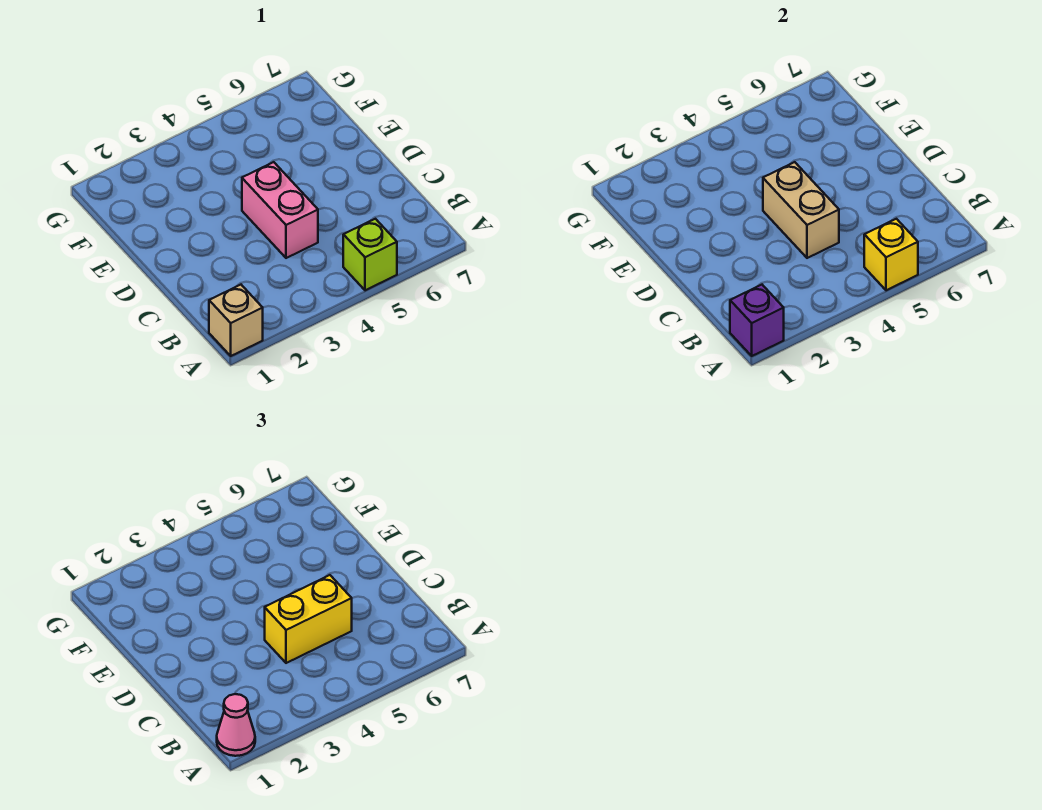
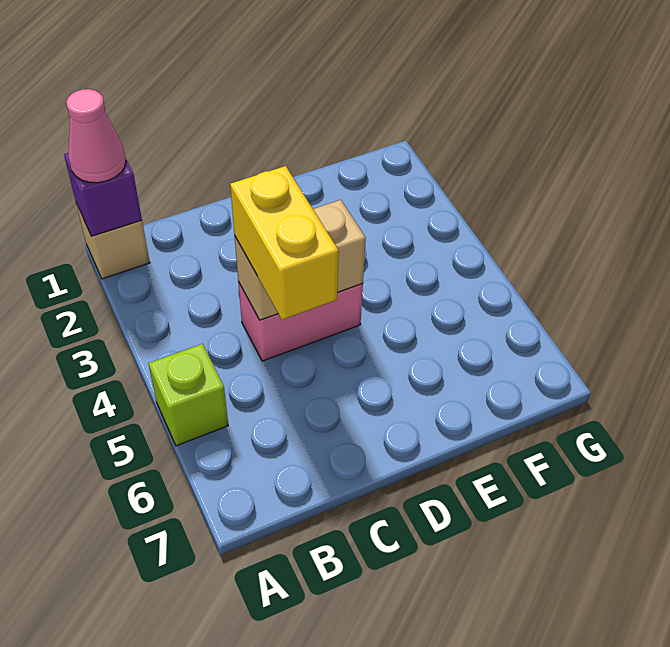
yellow brick A5 level 2 -> none

